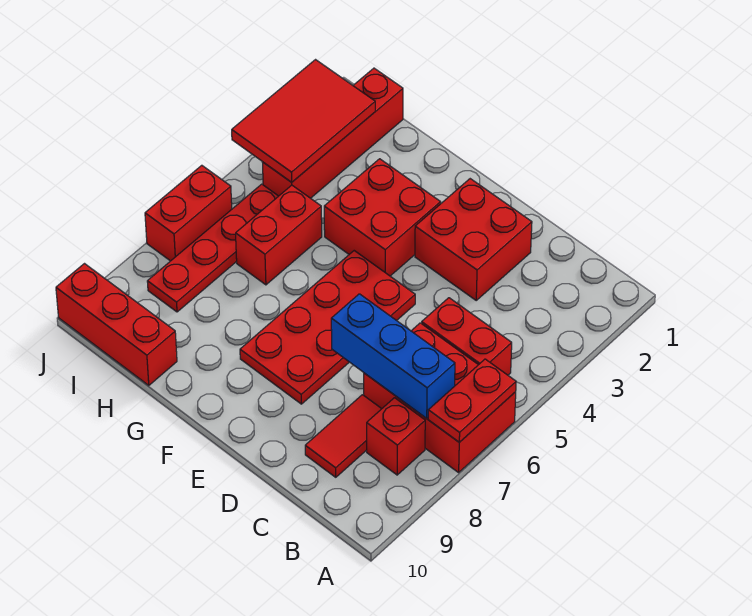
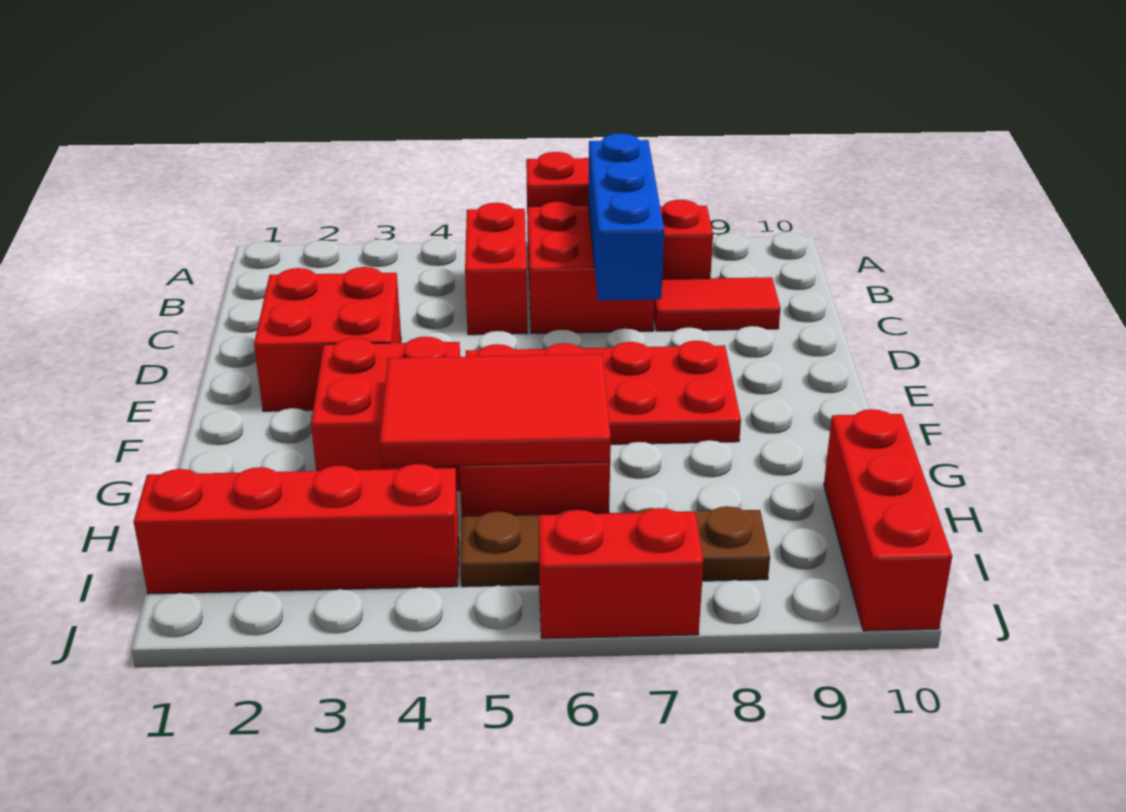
red tile I2:J4 level 2 -> red tile G4:H6 level 2
red plate I5:I8 level 1 -> brown plate I5:I8 level 1

